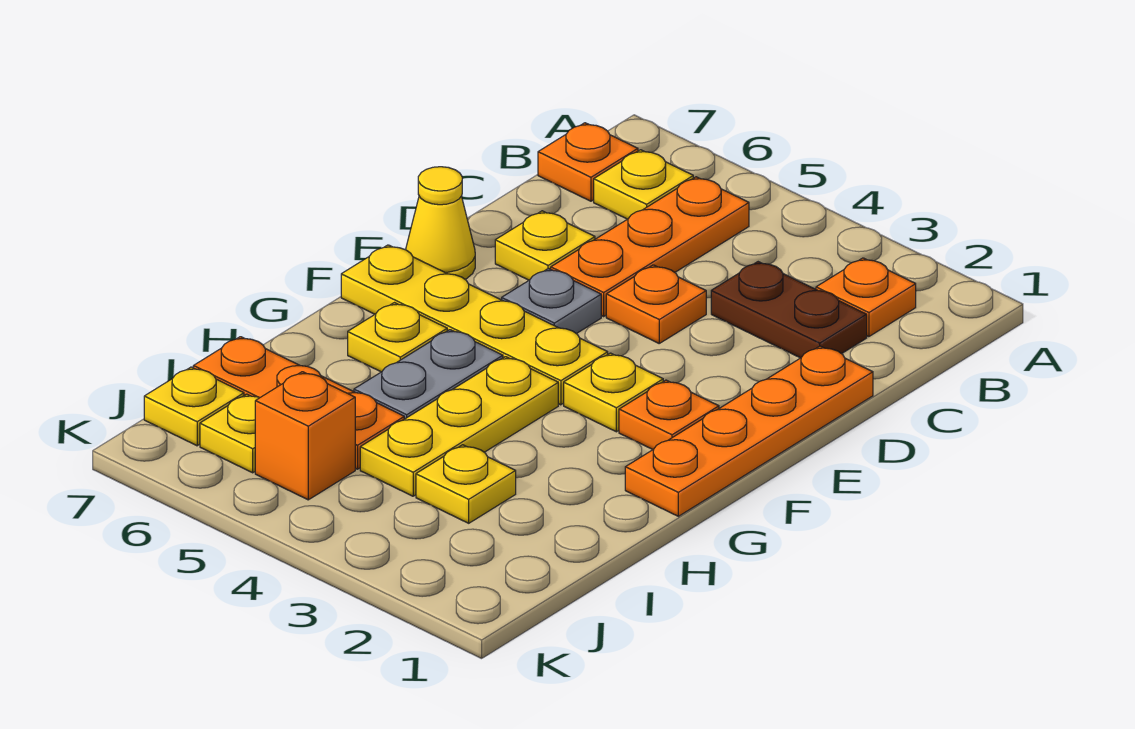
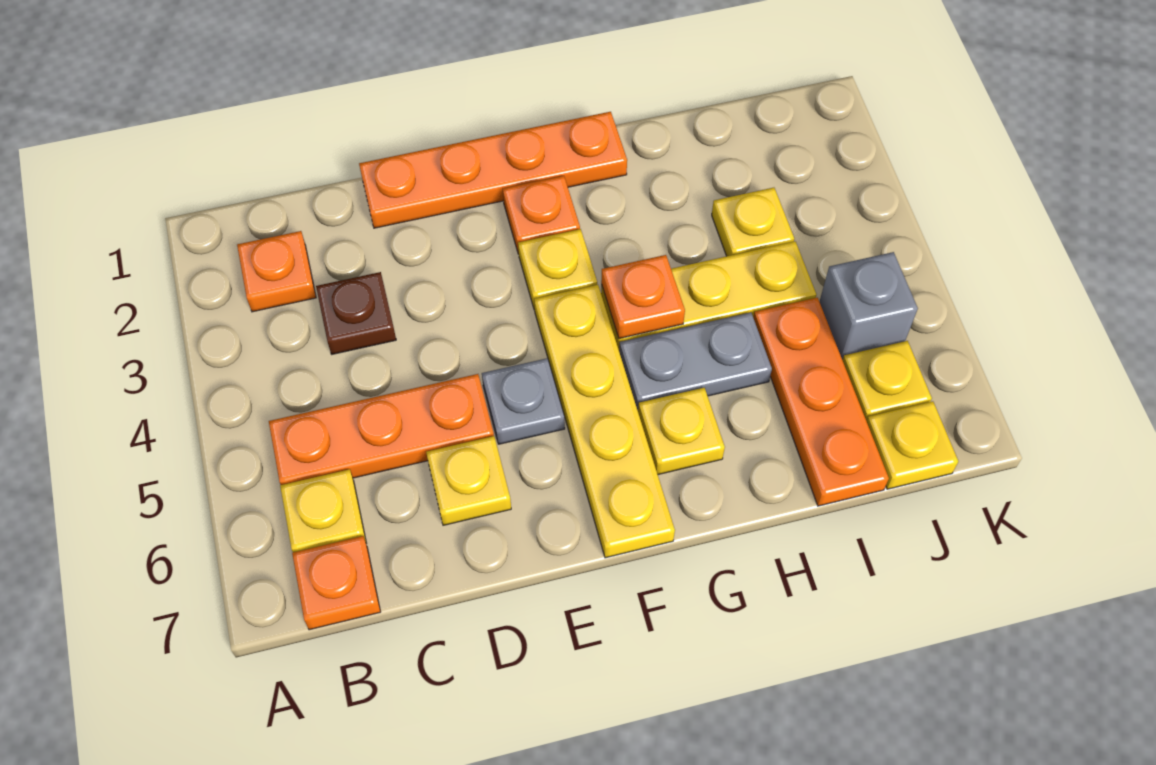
brown plate C2:C3 level 1 -> brown plate C3 level 1
orange plate D4 level 1 -> orange plate G4 level 2
yellow cone E7 level 1 -> none
orange brick J5 level 1 -> grey brick J5 level 1

